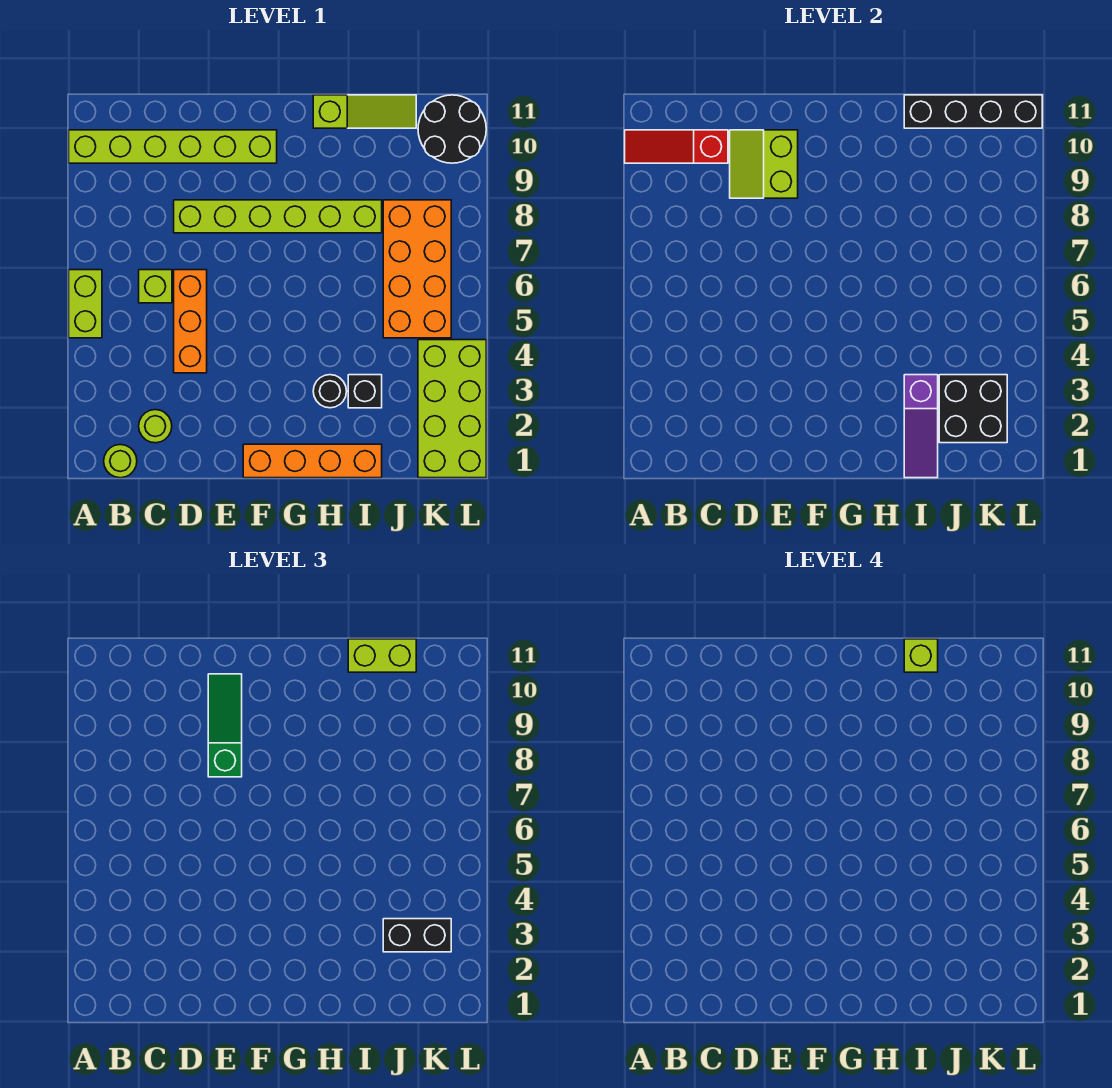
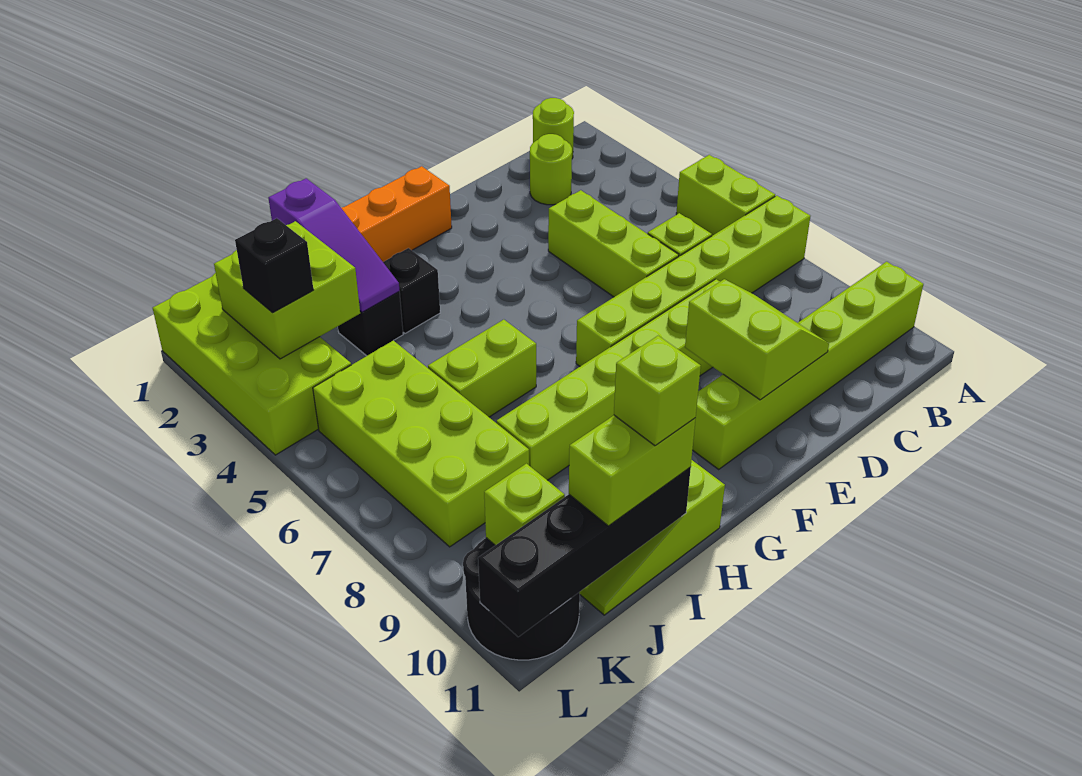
none -> lime brick A7:F7 level 1
red slope A10:C10 level 2 top C -> none
orange brick D4:D6 level 1 -> lime brick D4:D6 level 1
green slope E8:E10 level 3 top 8 -> none
black round brick H3 level 1 -> black brick H3 level 1
none -> lime brick H6:I6 level 1
purple slope I1:I3 level 2 top 3 -> purple slope I1:I3 level 2 top 1
black brick J2:K3 level 2 -> lime brick J2:K3 level 2
black brick J3:K3 level 3 -> black brick K3 level 3
orange brick J5:K8 level 1 -> lime brick J5:K8 level 1
none -> lime brick K10 level 2

